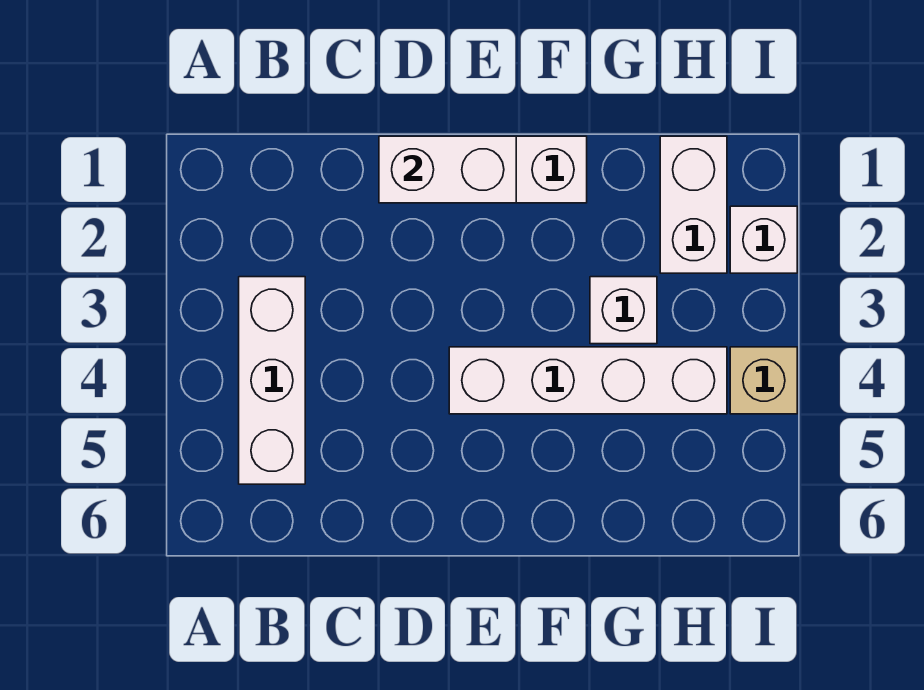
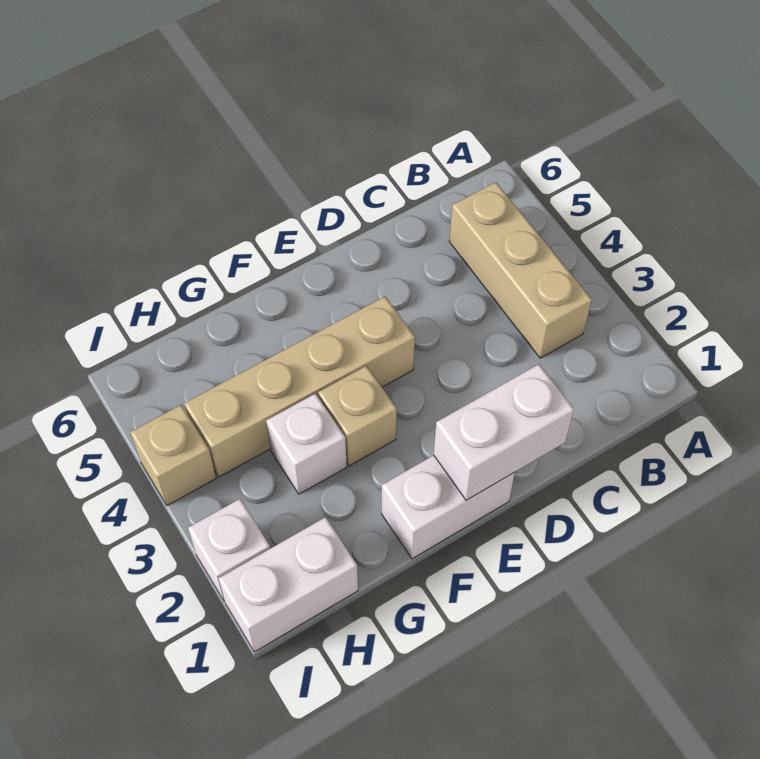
white brick B3:B5 level 1 -> tan brick B3:B5 level 1
white brick E4:H4 level 1 -> tan brick E4:H4 level 1
none -> tan brick F3 level 1
white brick H1:H2 level 1 -> white brick H1:I1 level 1

